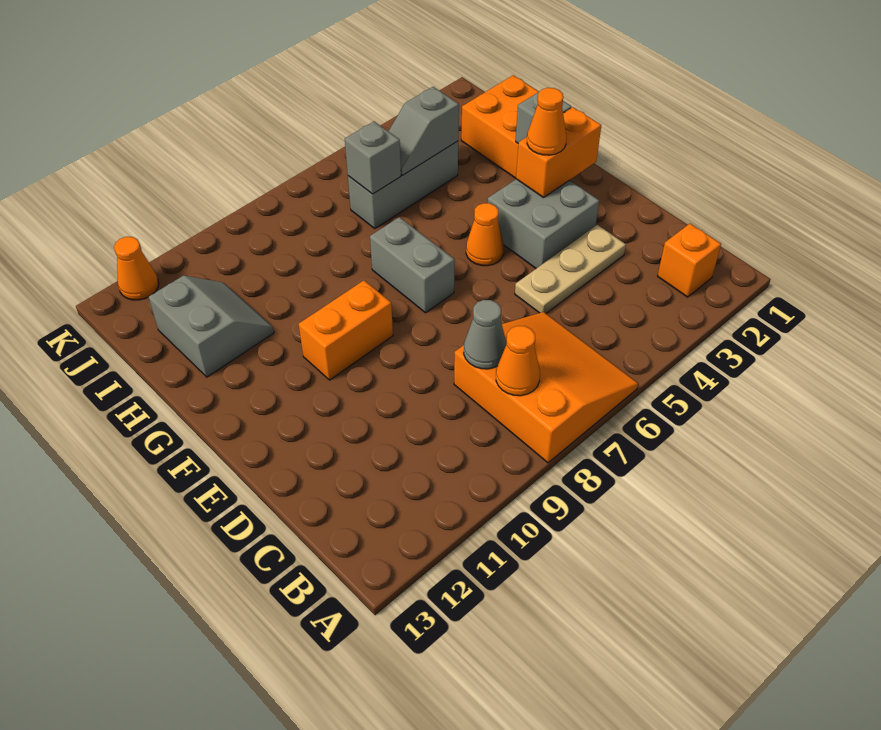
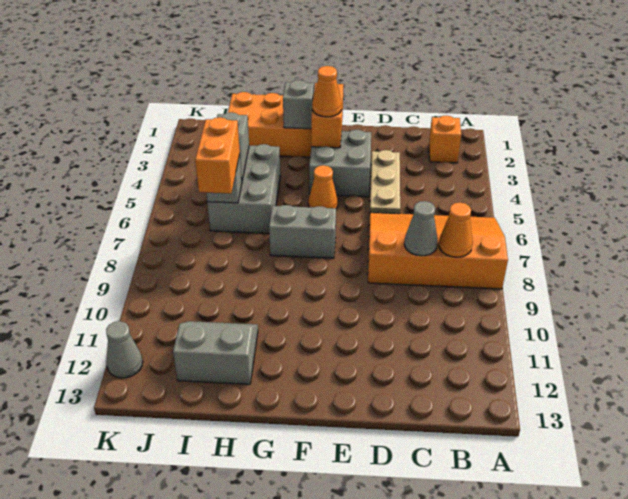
orange slope A6:C8 level 1 top 8 -> orange slope A6:D8 level 1 top 8
orange brick F9:F10 level 1 -> orange brick I6:I7 level 3
grey brick I4:I6 level 1 -> grey brick H4:I6 level 1
orange cone K12 level 1 -> grey cone K12 level 1

